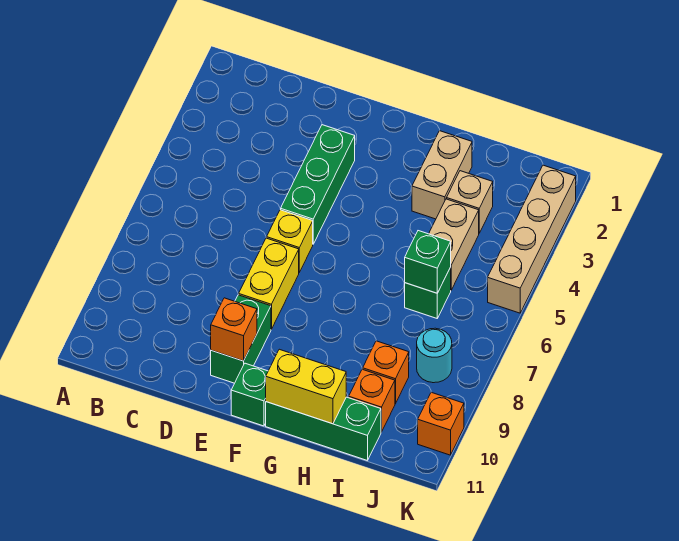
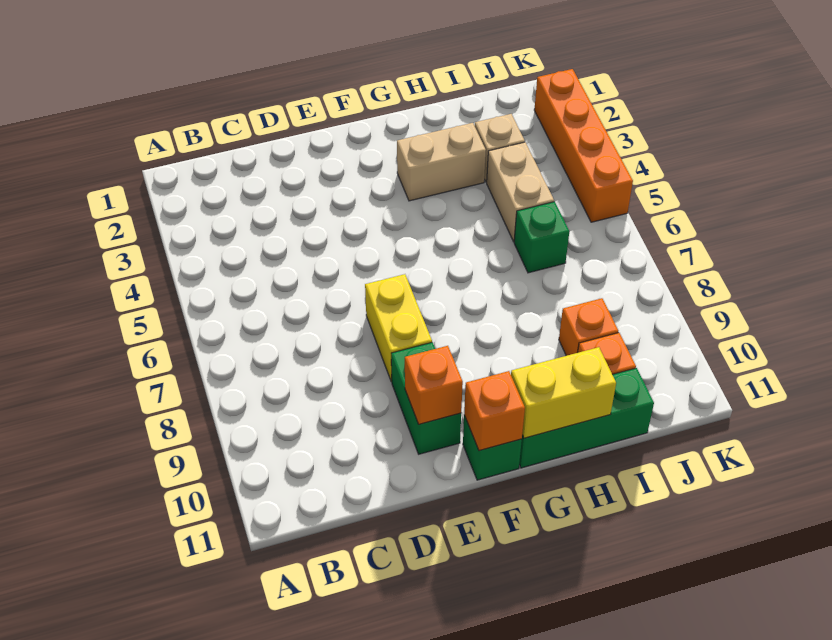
green brick E3:E5 level 1 -> none
yellow brick E6 level 1 -> none
tan brick H2:H3 level 1 -> tan brick G3:H3 level 1
green brick I6 level 2 -> none
cyan round brick J8 level 1 -> none
tan brick K2:K5 level 1 -> orange brick K2:K5 level 1
orange brick K10 level 1 -> orange brick F11 level 2

